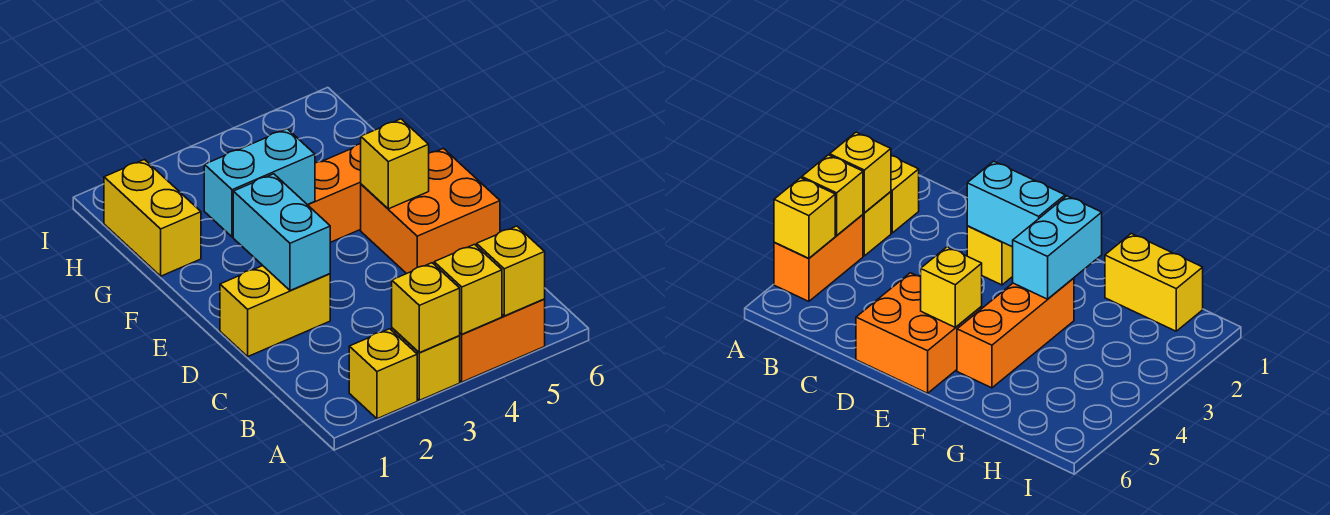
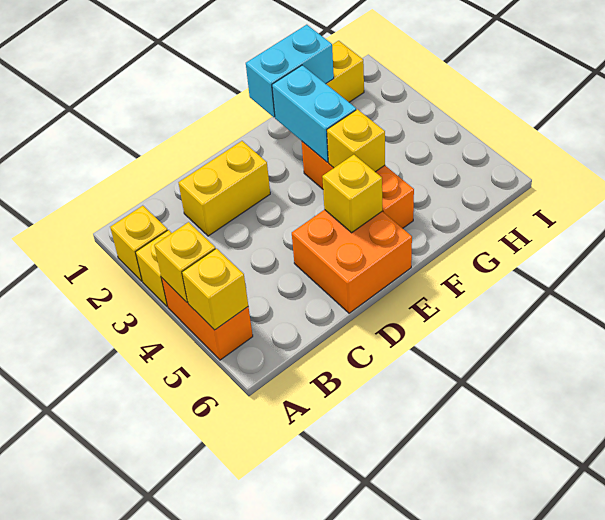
yellow brick A3 level 2 -> yellow brick F4 level 2
yellow brick D1:D2 level 1 -> yellow brick C2:D2 level 1
cyan brick D2:E2 level 2 -> cyan brick F1:G1 level 2

